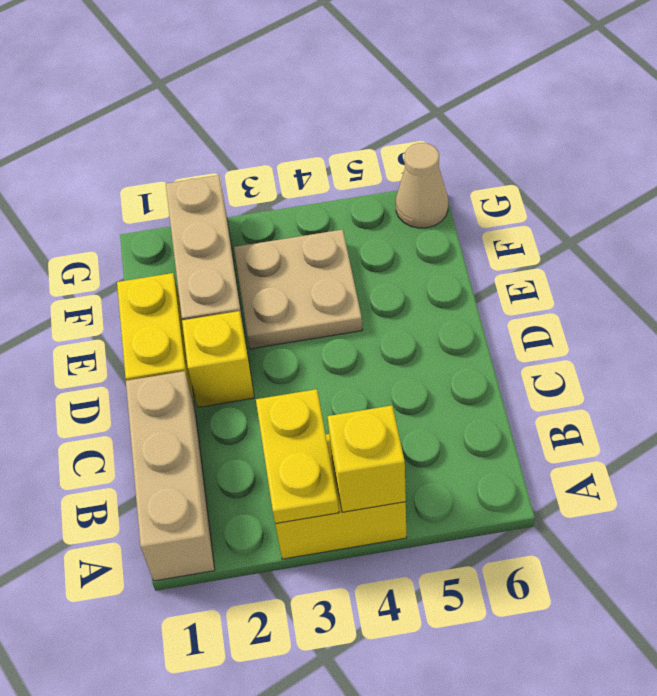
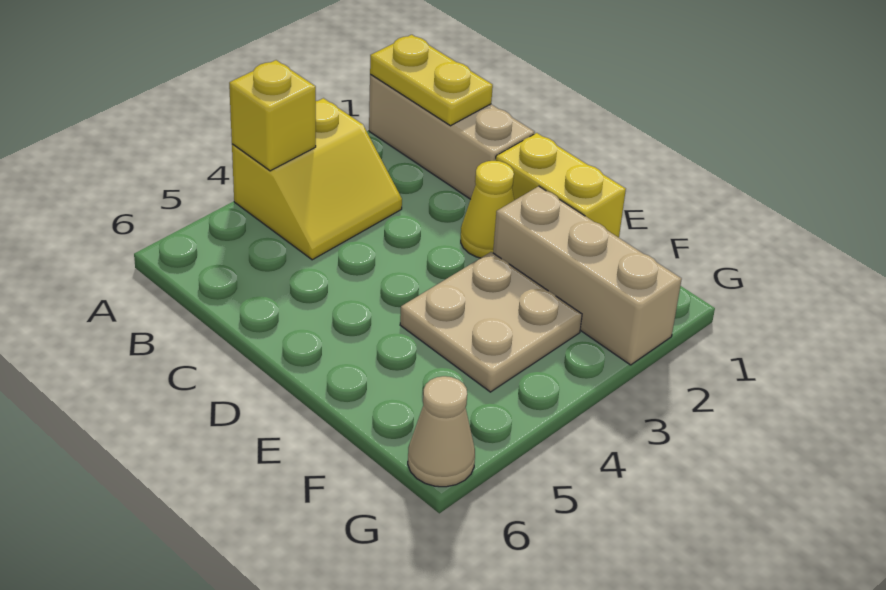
yellow plate A3:B3 level 2 -> yellow plate A1:B1 level 2
yellow brick D2 level 1 -> yellow cone D2 level 1

